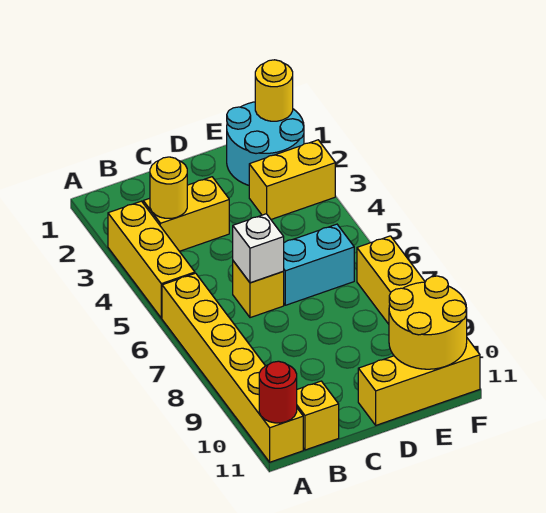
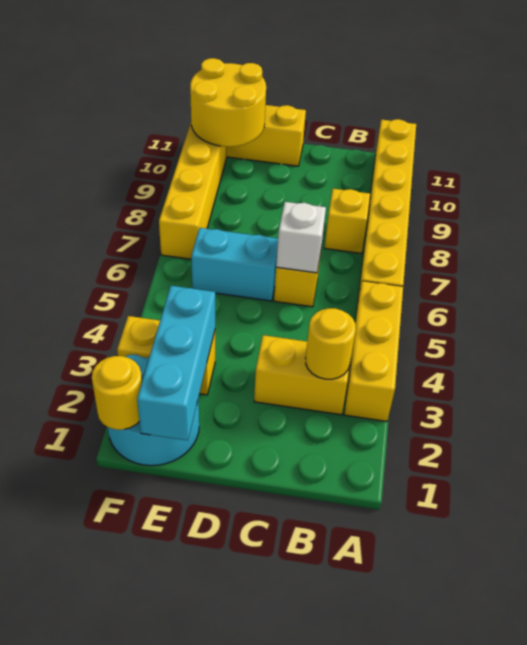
red round brick A11 level 2 -> none
yellow brick B11 level 1 -> yellow brick B8 level 1
none -> cyan brick E1:E3 level 2

